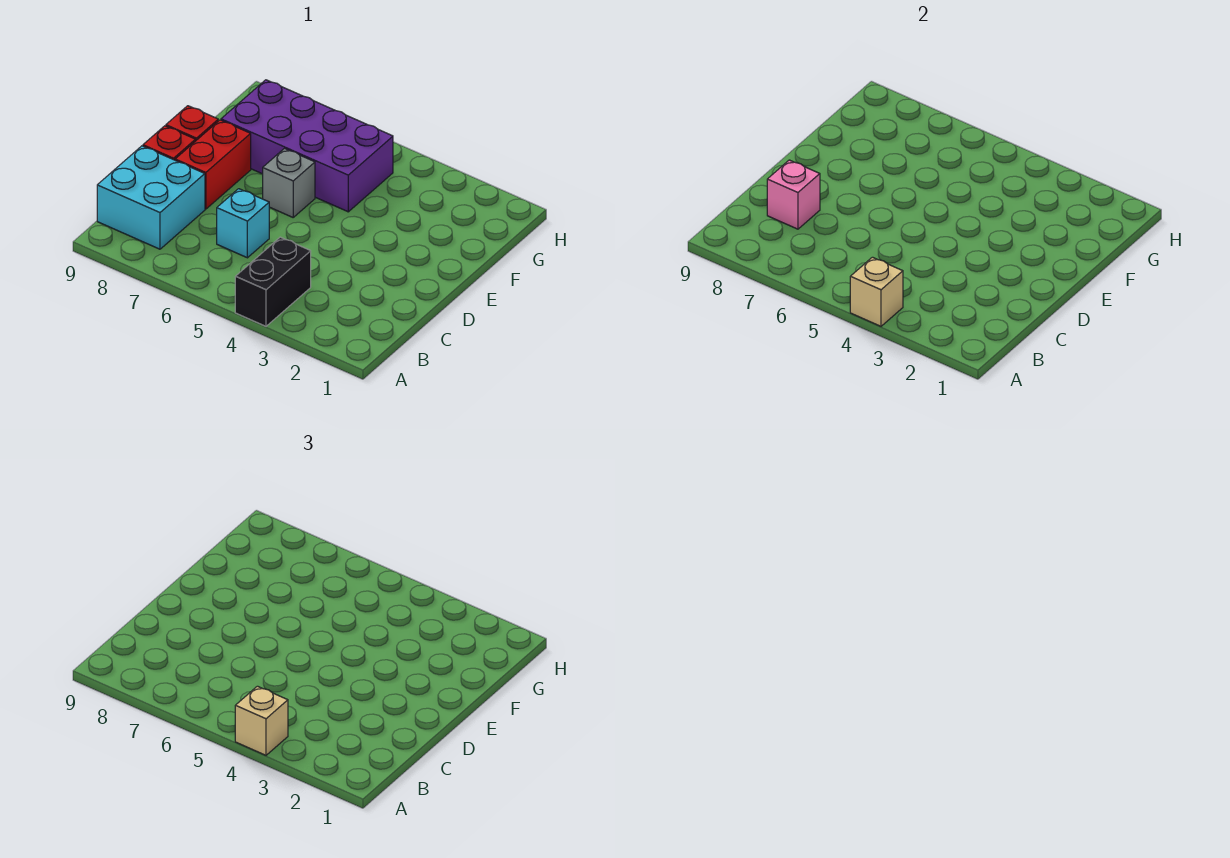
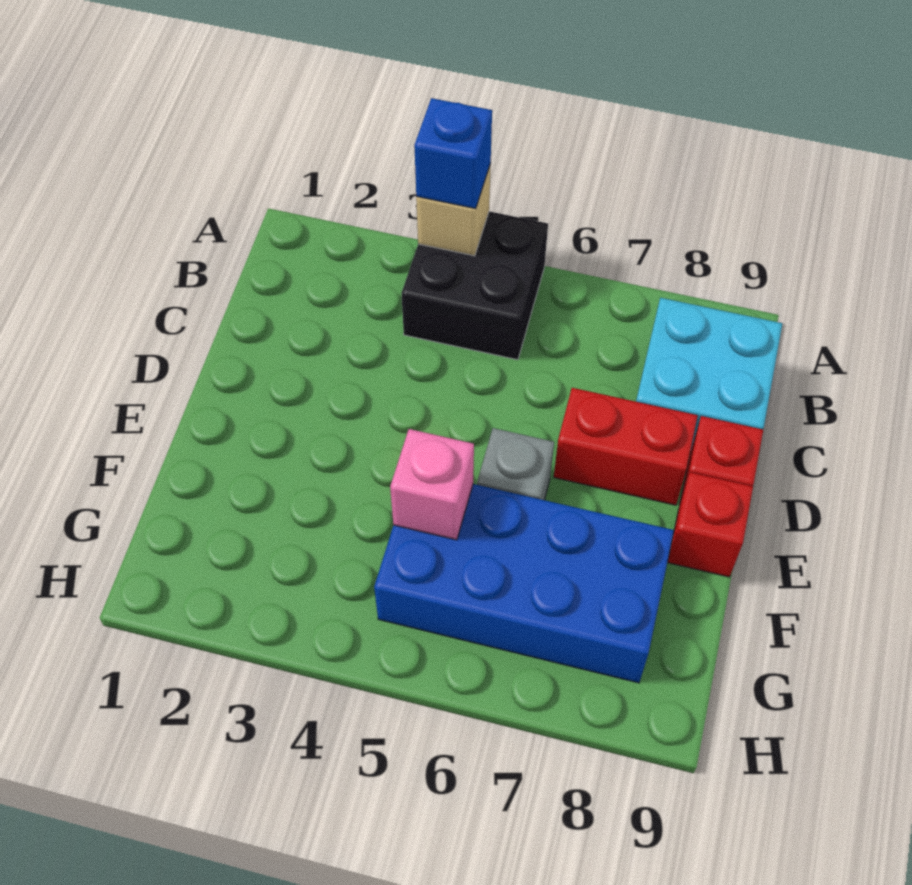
black brick A4:B4 level 1 -> black brick A4:B5 level 1
tan brick A4 level 3 -> blue brick A4 level 3
cyan brick C6 level 1 -> none
pink brick C8 level 2 -> pink brick F5 level 2
red brick D8:E8 level 1 -> red brick D7:D8 level 1
purple brick F5:G8 level 1 -> blue brick F5:G8 level 1

